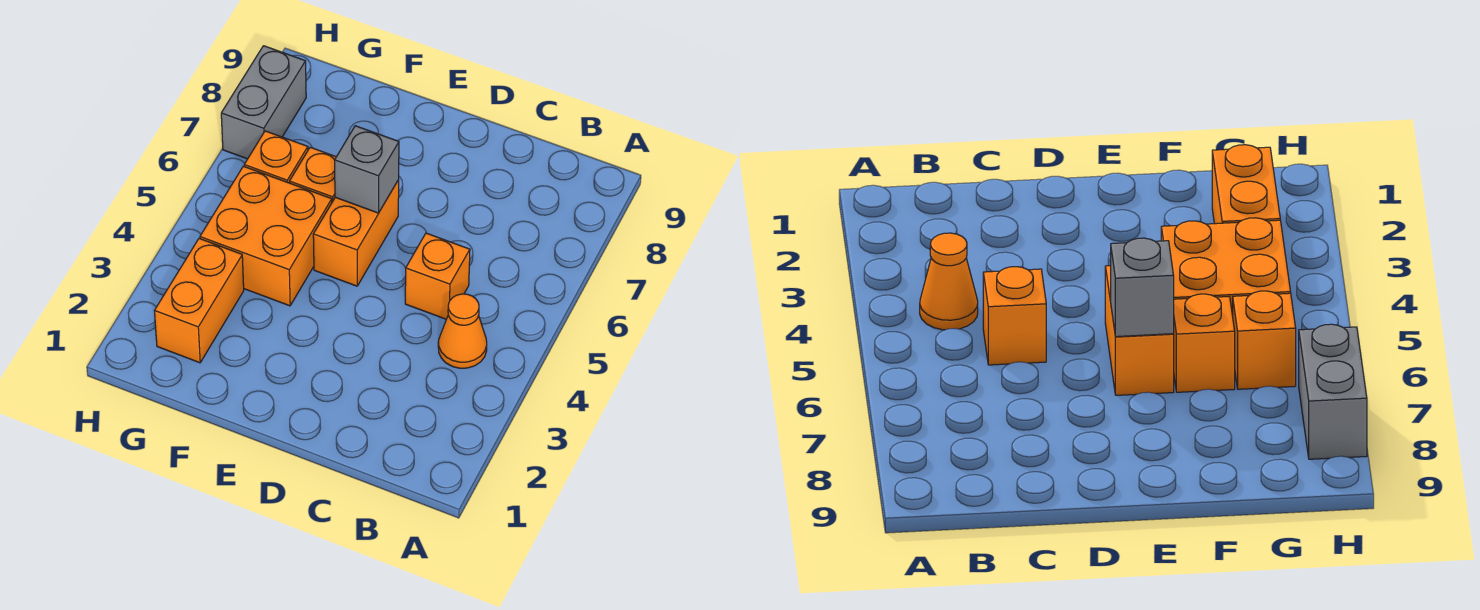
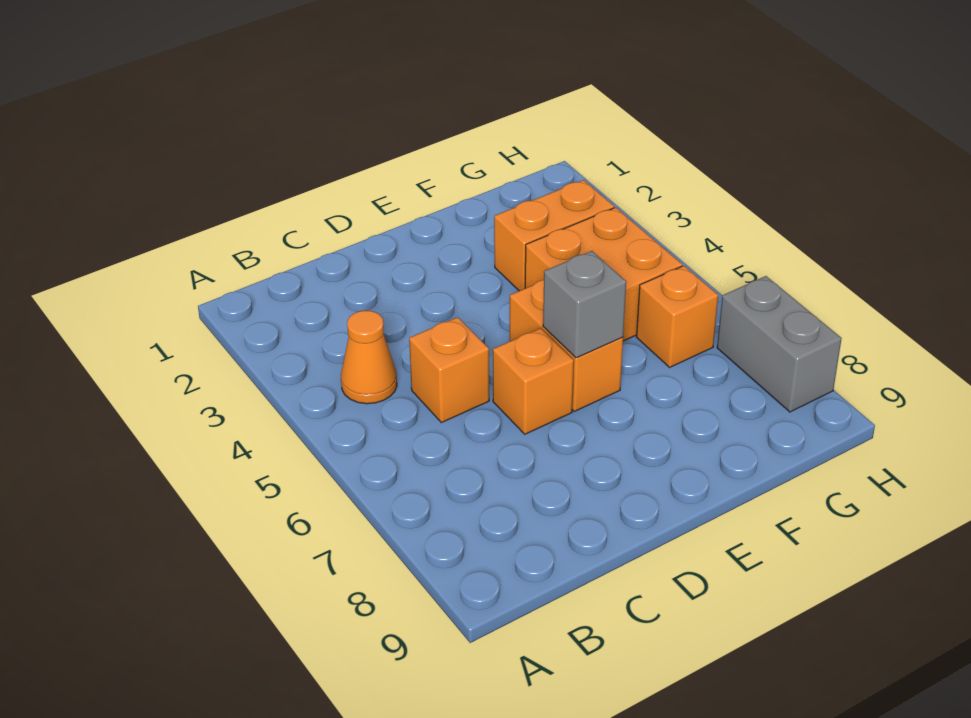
orange brick F6 level 1 -> orange brick D6 level 1
orange brick G2:G3 level 1 -> orange brick F3:G3 level 1

